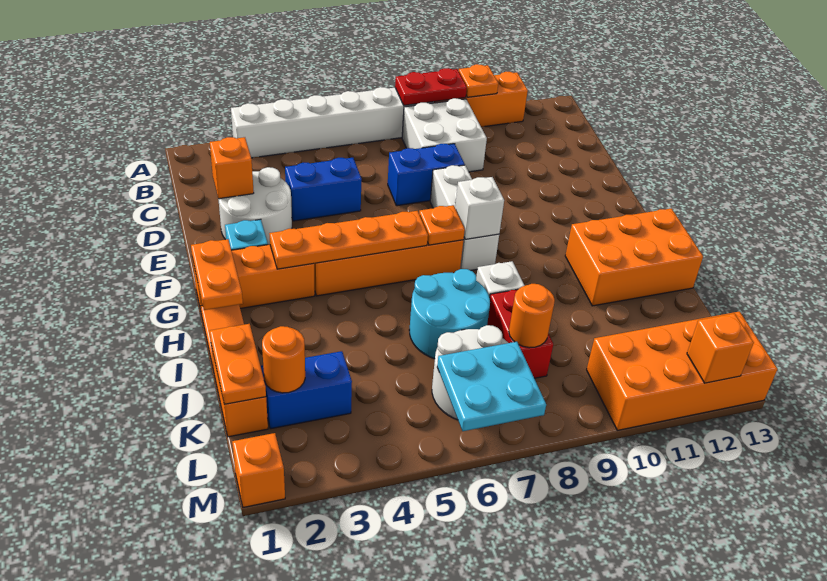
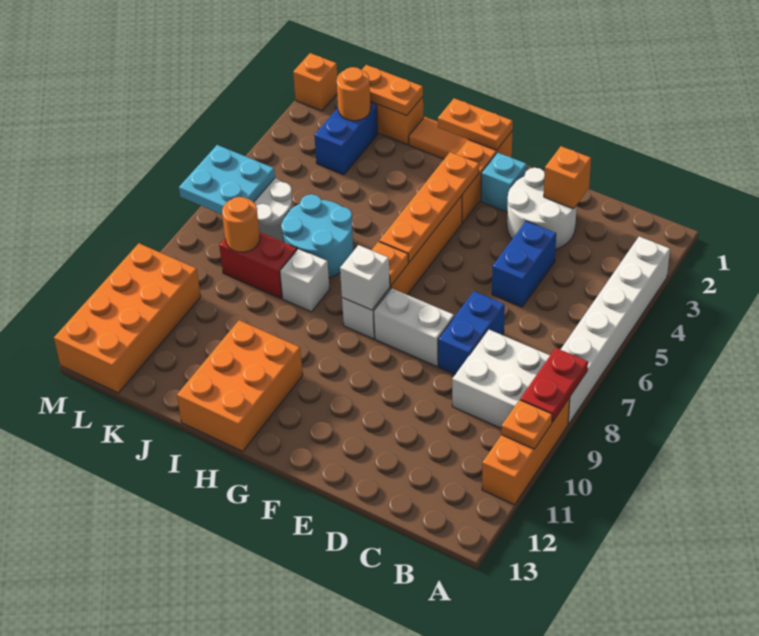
orange brick M12 level 2 -> none

